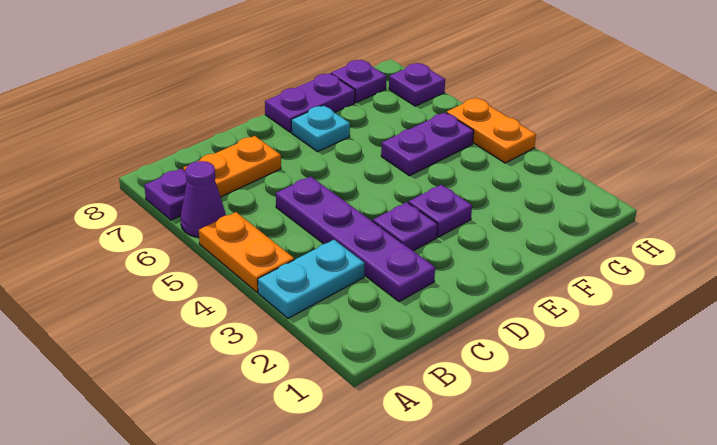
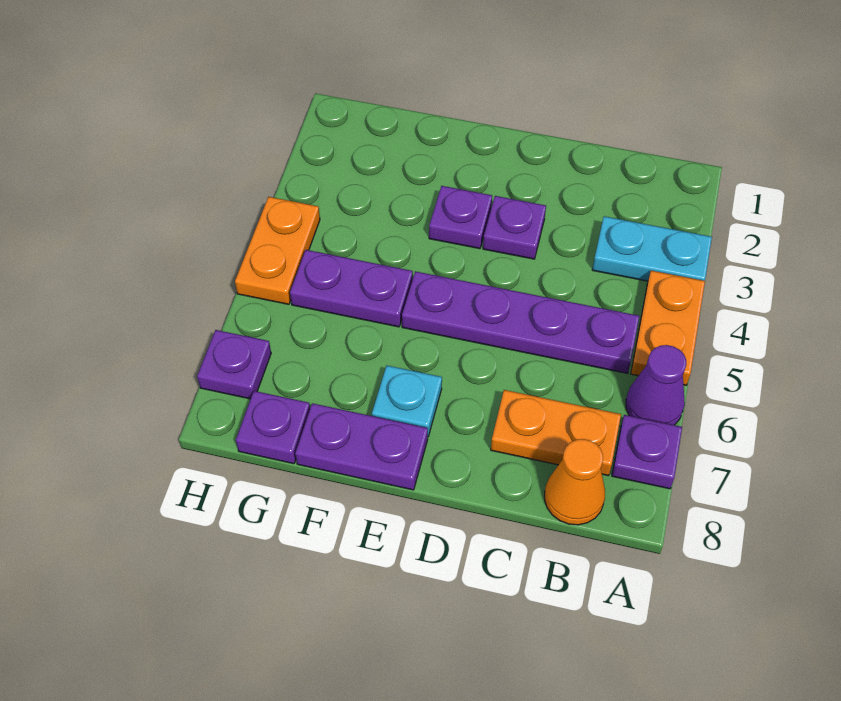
none -> orange cone B8 level 1
purple plate C2:C5 level 1 -> purple plate B5:E5 level 1

